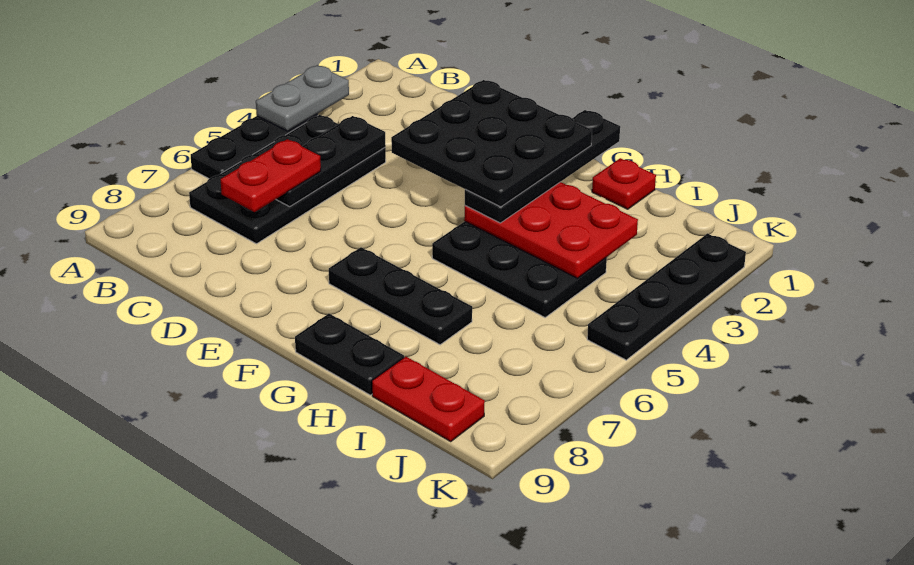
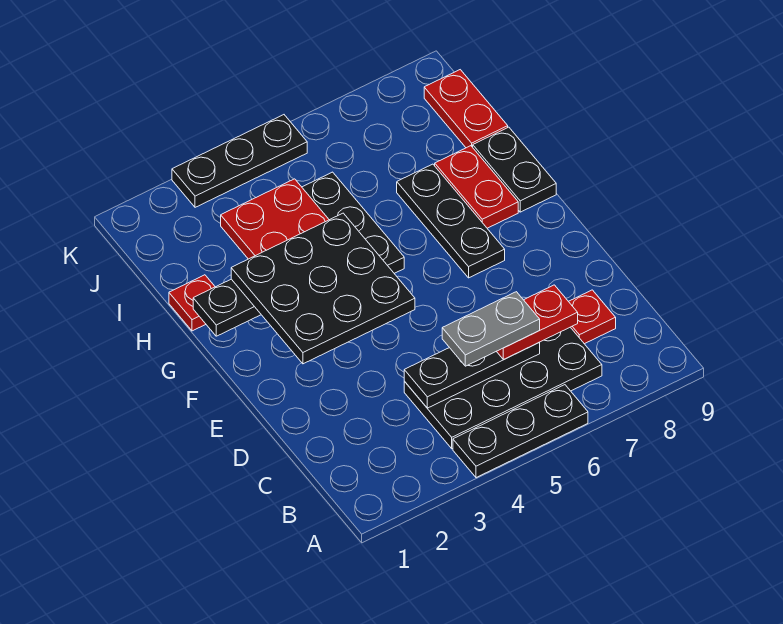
grey plate A3:A4 level 2 -> grey plate C5:C6 level 4
none -> red plate C8 level 1
none -> red plate G8:H8 level 1
black plate K2:K5 level 1 -> black plate K3:K5 level 1

